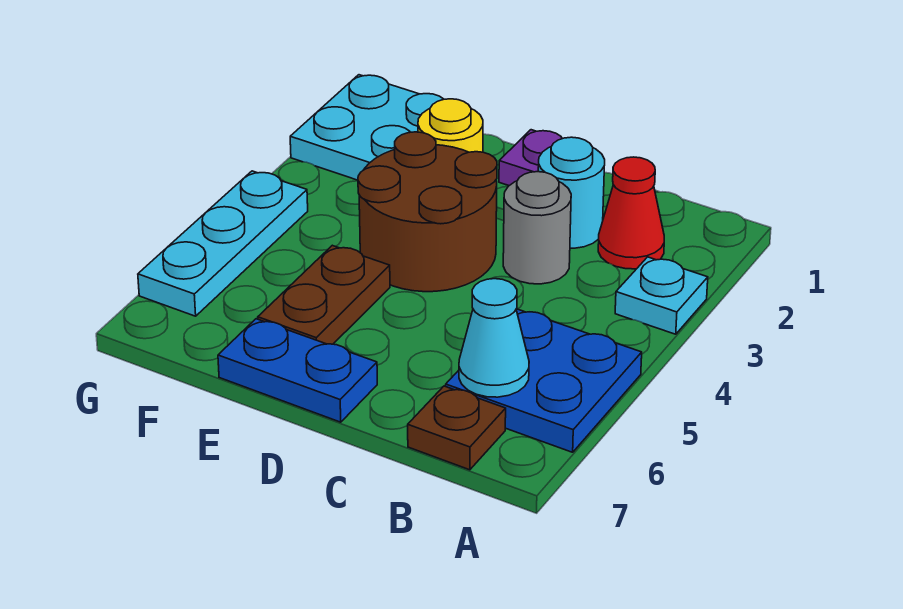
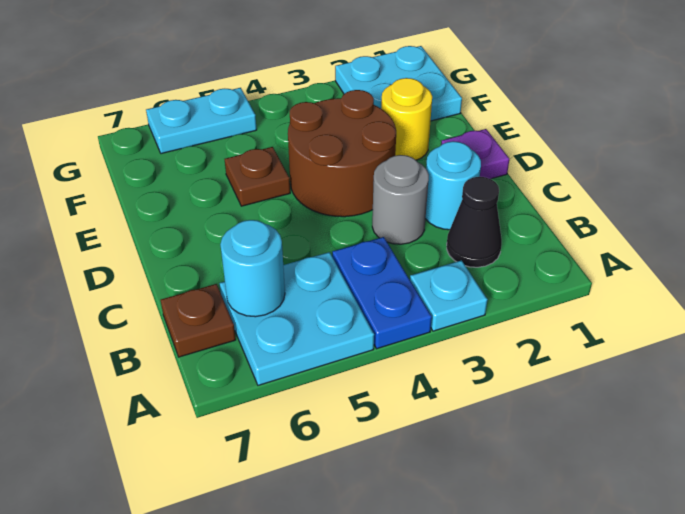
blue plate A5:B6 level 1 -> cyan plate A5:B6 level 1
red cone B2 level 1 -> black cone B2 level 1
cyan cone B6 level 2 -> cyan round brick B6 level 2
blue plate D7:E7 level 1 -> blue plate A4:B4 level 1
brown plate E5:E6 level 1 -> brown plate E5 level 1
cyan plate G4:G6 level 1 -> cyan plate G5:G6 level 1

